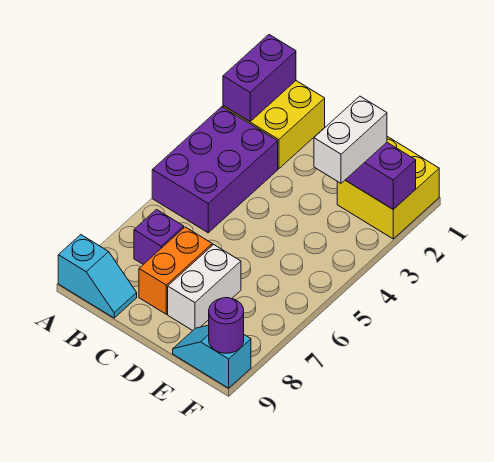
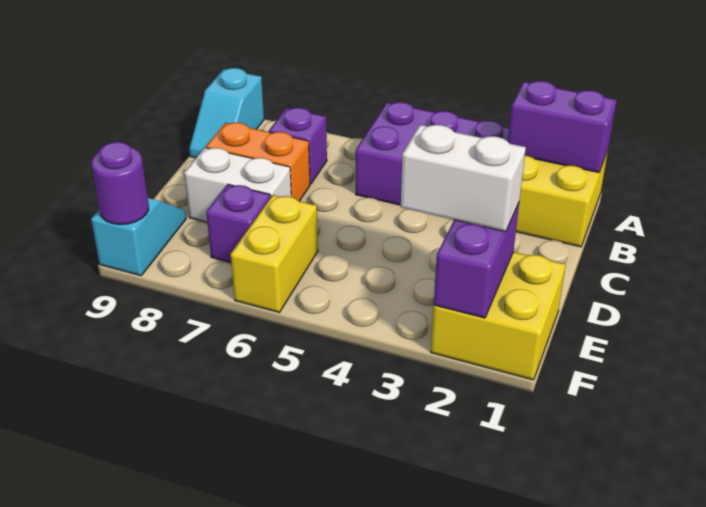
none -> yellow brick E6:F6 level 1
none -> purple brick E7 level 1

